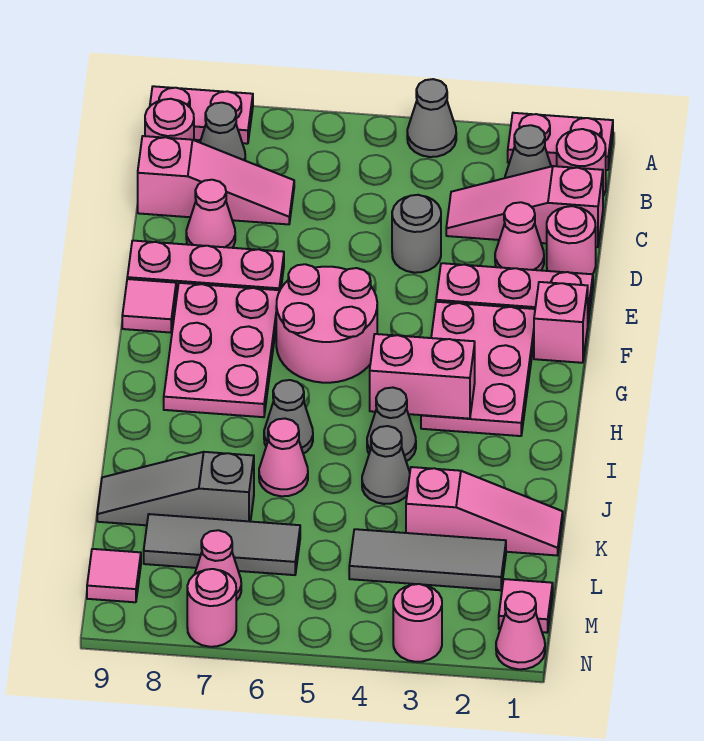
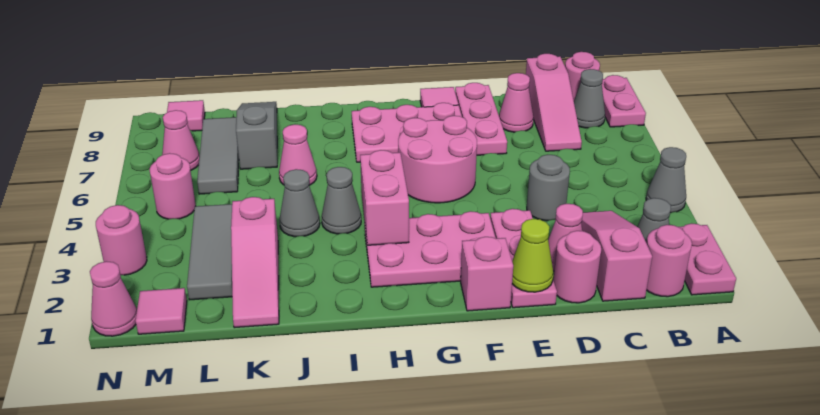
none -> lime cone E1 level 2
grey cone I6 level 1 -> none
pink round brick N7 level 1 -> pink round brick M5 level 1

